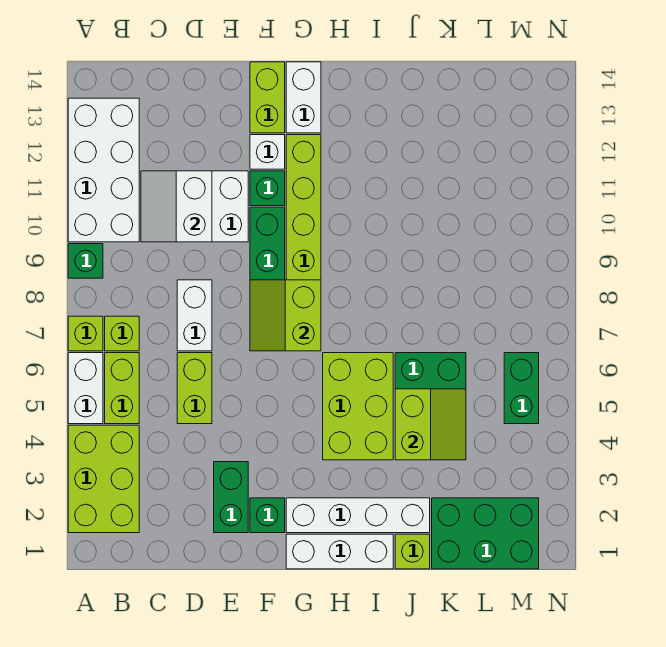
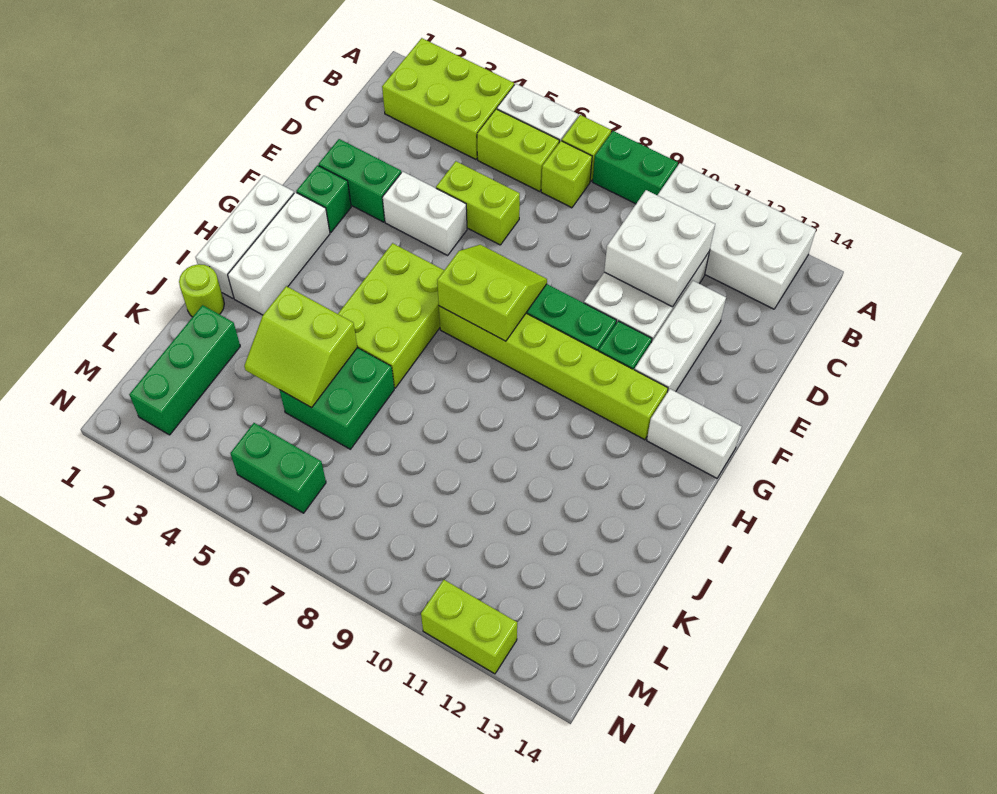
green brick A9 level 1 -> green brick A8:A9 level 1
white slope C10:D11 level 2 top D -> white brick C10:D11 level 2
white brick D7:D8 level 1 -> white brick E4:E5 level 1
white brick F12 level 1 -> white brick D12:F12 level 1
lime brick F13:F14 level 1 -> lime brick N11:N12 level 1
white brick G2:J2 level 1 -> white brick G2:I2 level 1
lime brick H4:I6 level 1 -> lime brick G5:I6 level 1
lime brick J1 level 1 -> lime round brick J1 level 1
green brick K1:M2 level 1 -> green brick K2:M2 level 1

